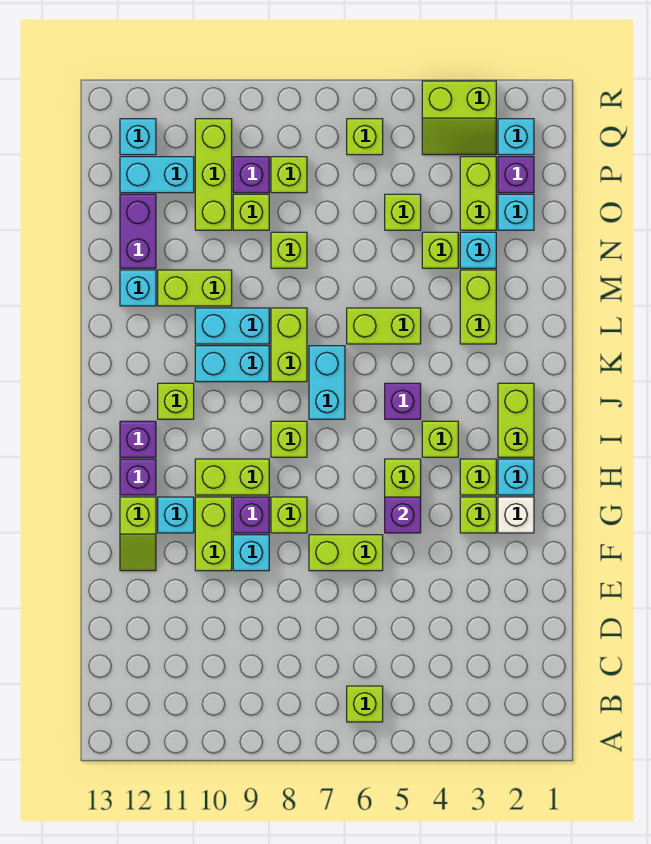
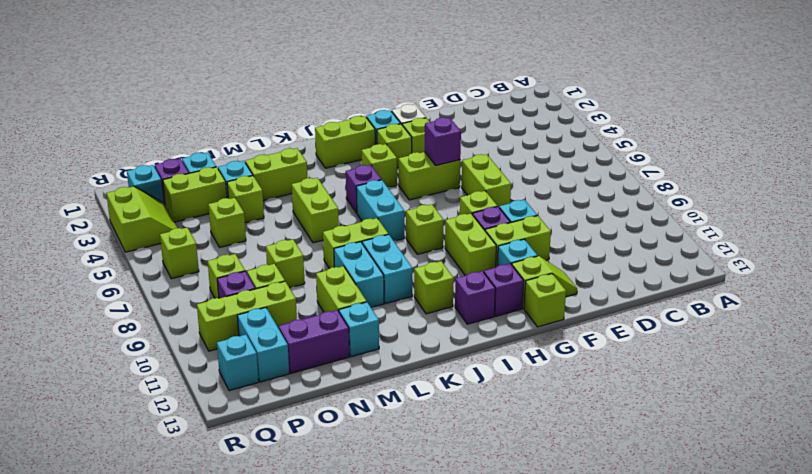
lime brick B6 level 1 -> lime brick G13 level 1
cyan brick J7:K7 level 1 -> cyan brick J6:J7 level 1

